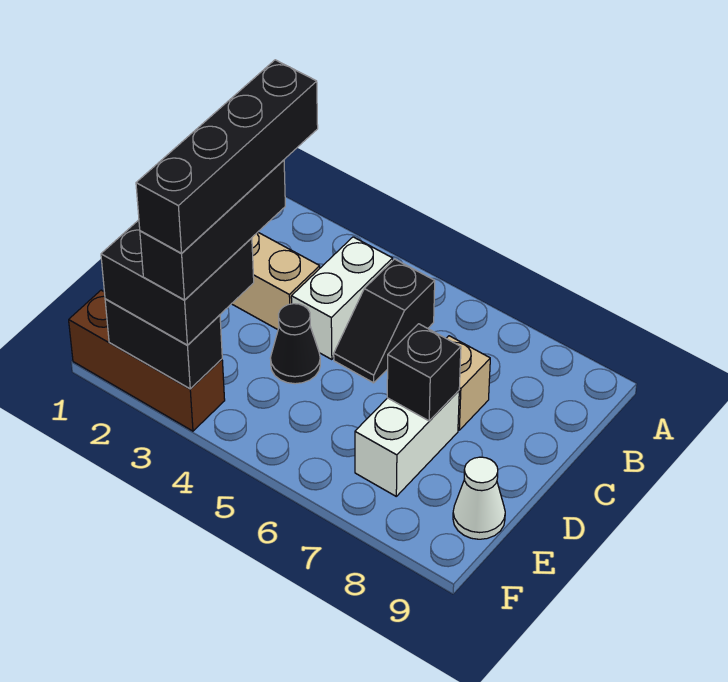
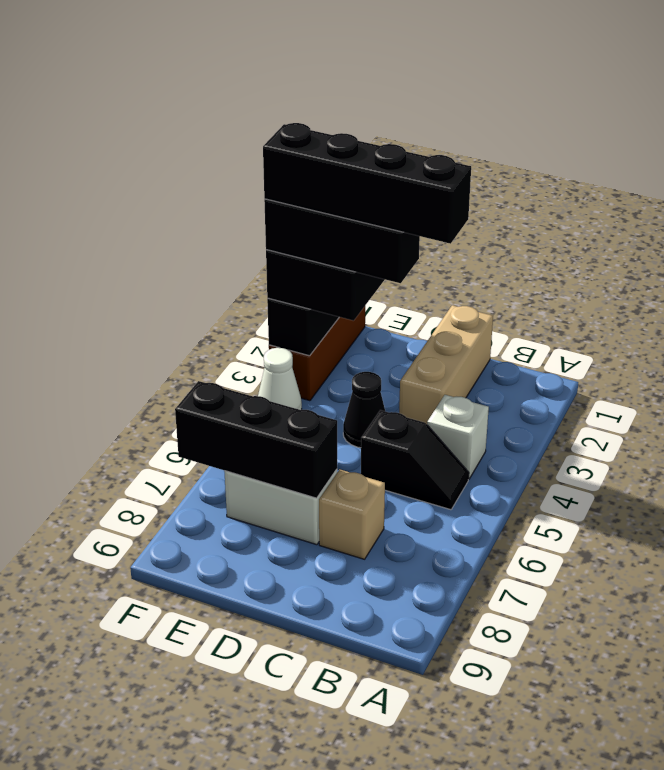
white brick B4:C4 level 1 -> white brick B4 level 1
black slope B5:C5 level 1 top B -> black slope B5:C5 level 1 top C
black brick D7 level 2 -> black brick D7:F7 level 2
white cone E9 level 1 -> white cone F4 level 1

